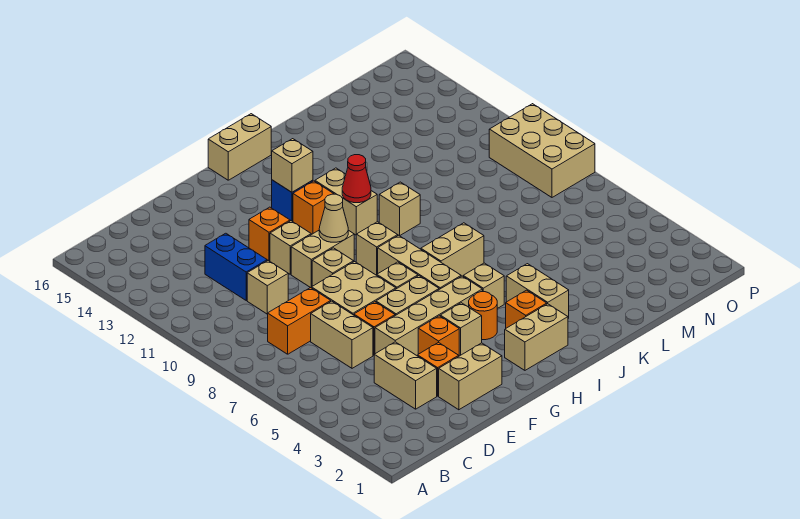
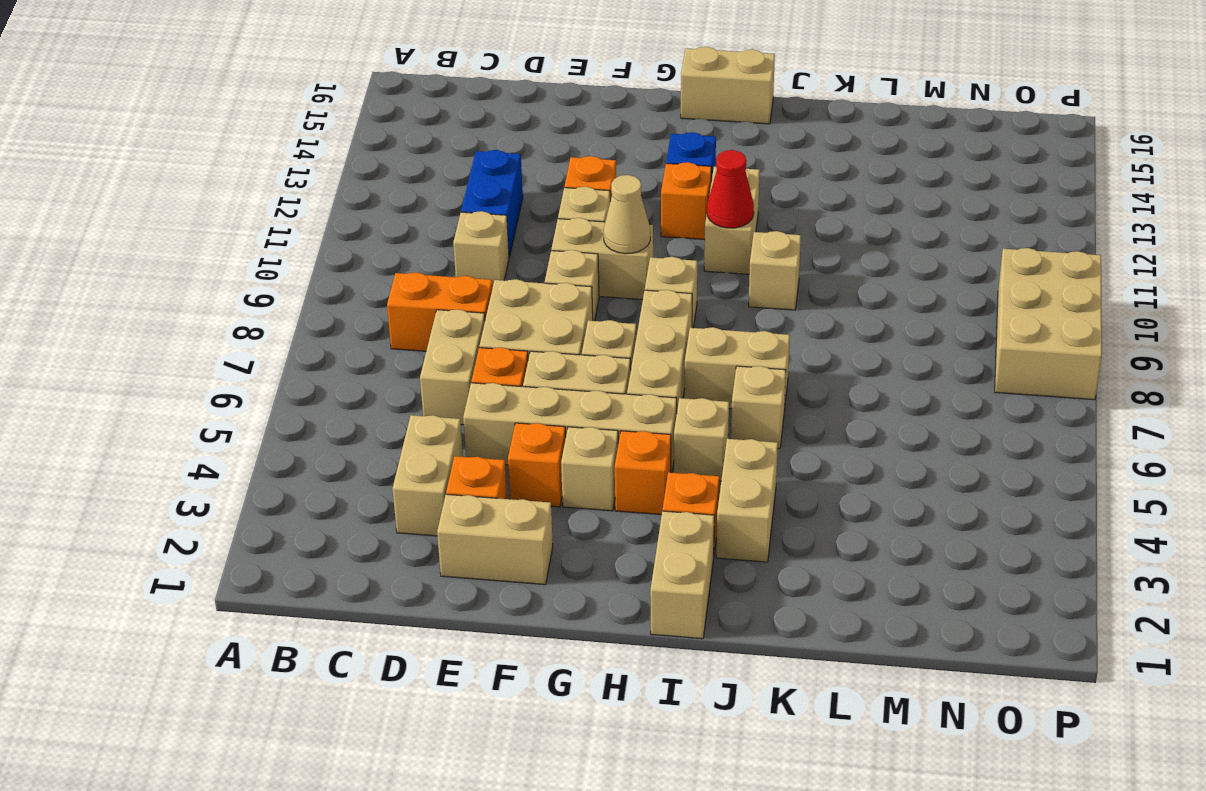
tan brick H2:I2 level 1 -> tan brick I1:I2 level 1
orange round brick H4 level 1 -> orange brick H4 level 1
tan brick H13 level 2 -> tan brick J6 level 1

